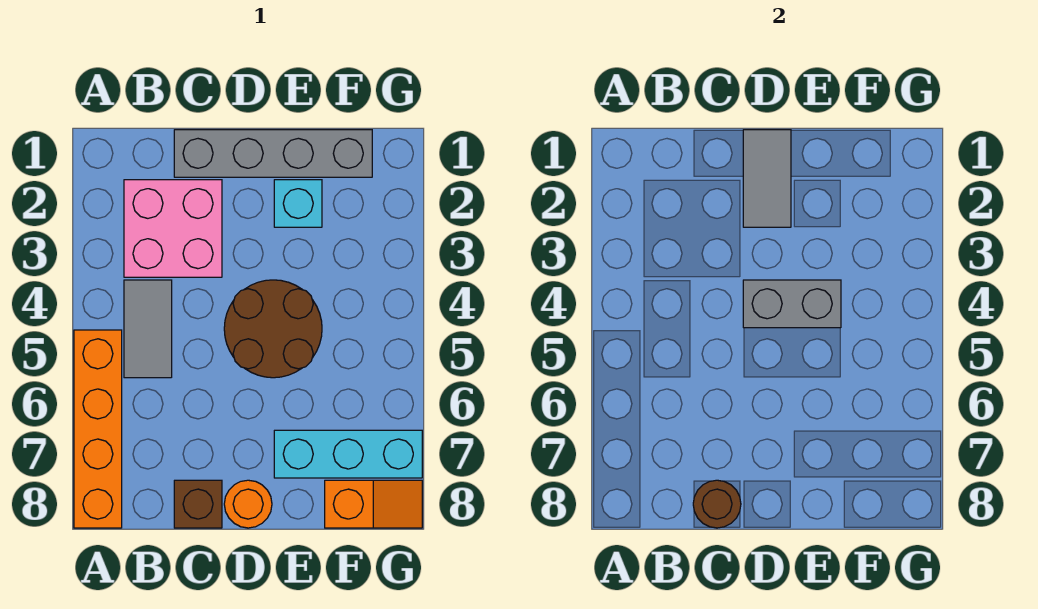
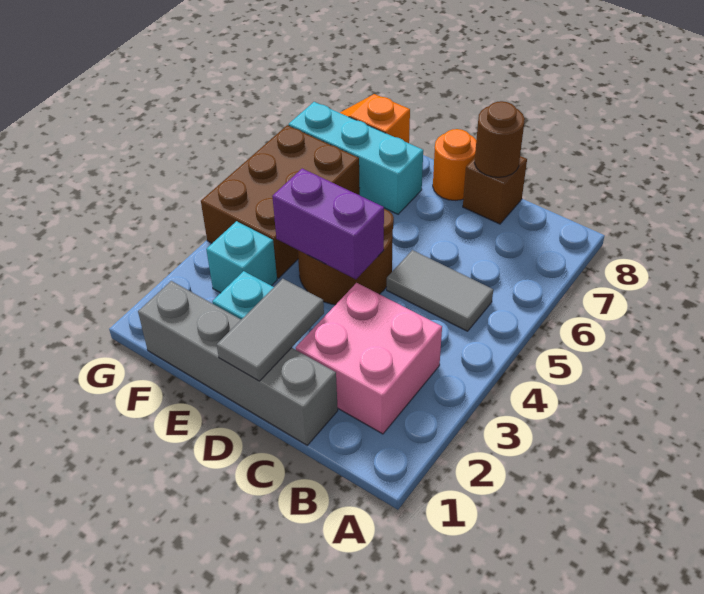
orange brick A5:A8 level 1 -> none
grey tile B4:B5 level 1 -> grey tile B5:C5 level 1
grey brick D4:E4 level 2 -> purple brick D4:E4 level 2
none -> cyan brick F3 level 1
none -> brown brick F4:G6 level 1

